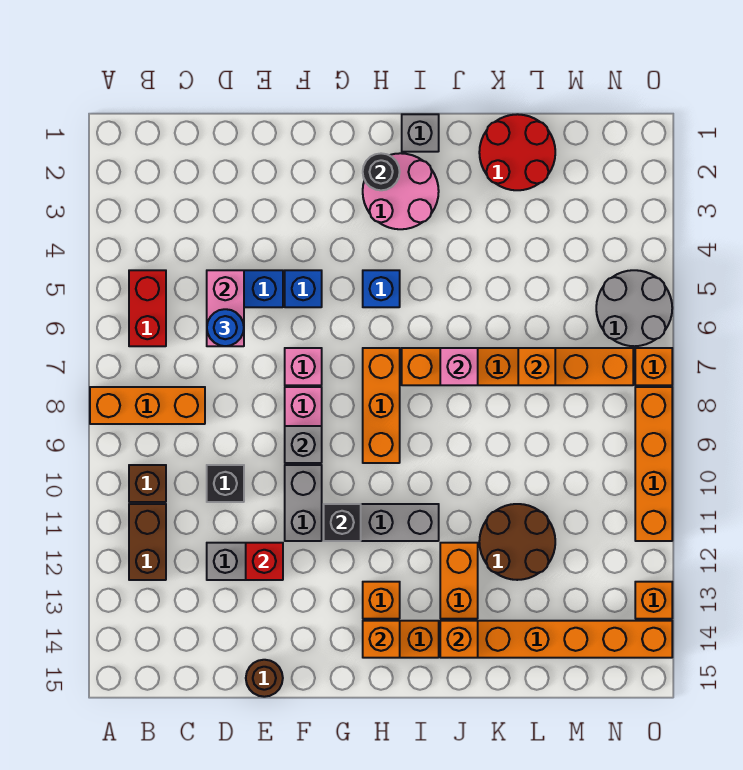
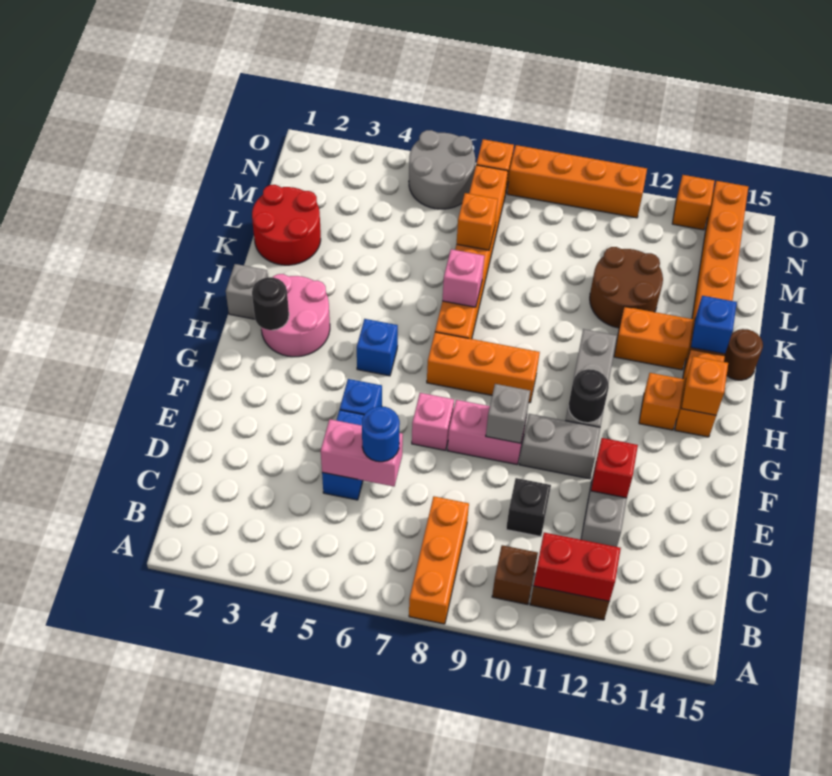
red brick B5:B6 level 1 -> red brick B11:B12 level 2
brown round brick E15 level 1 -> brown round brick J15 level 1
black brick G11 level 2 -> black round brick G11 level 2
orange brick J14 level 2 -> blue brick J14 level 2

